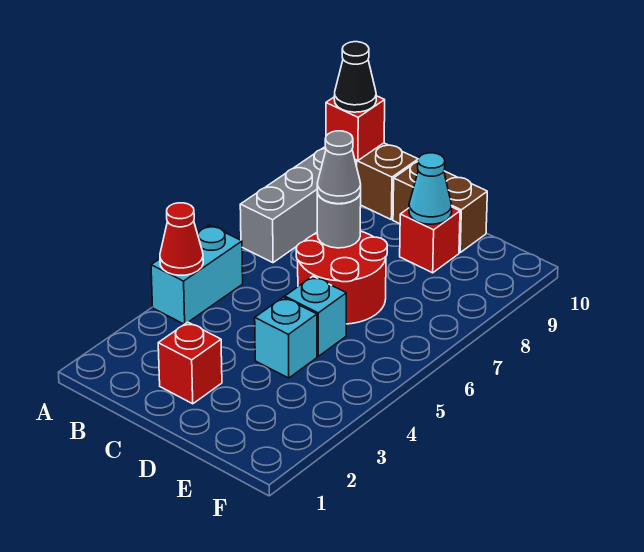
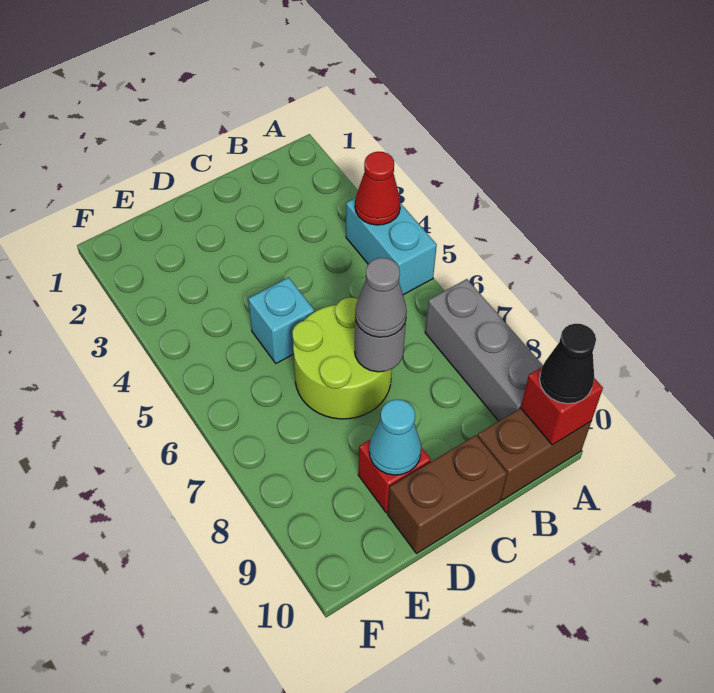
red brick C2 level 1 -> none
red round brick C6:D7 level 1 -> lime round brick C6:D7 level 1
cyan brick D4 level 1 -> none

